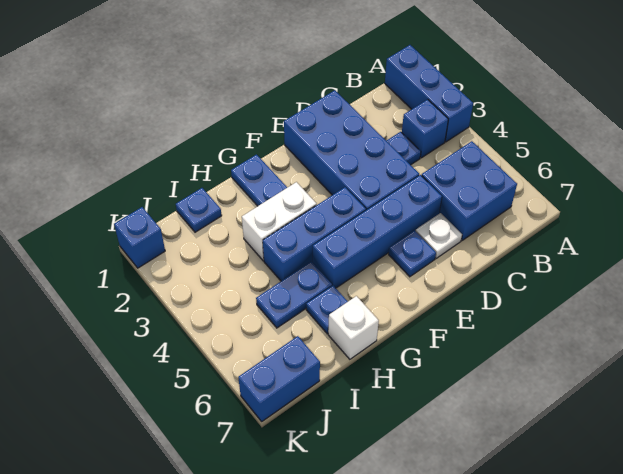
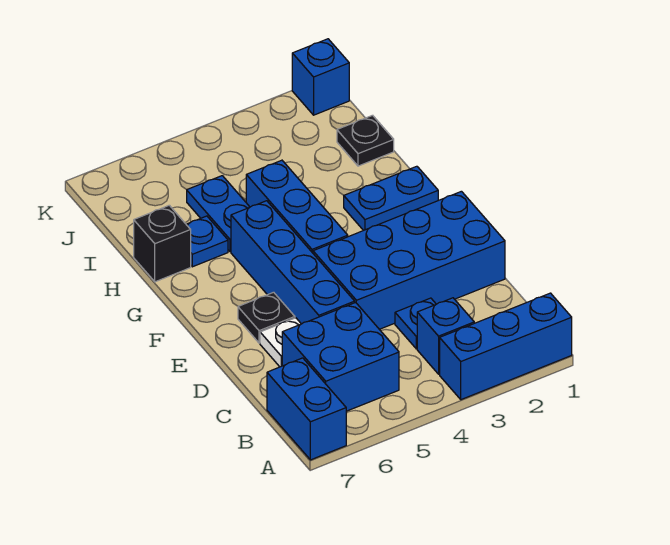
blue plate E6 level 1 -> black plate E6 level 1
white brick G3:H3 level 1 -> none
white brick H7 level 1 -> black brick H7 level 1
blue plate I1 level 1 -> black plate I1 level 1
blue brick J7:K7 level 1 -> blue brick A7:B7 level 1

